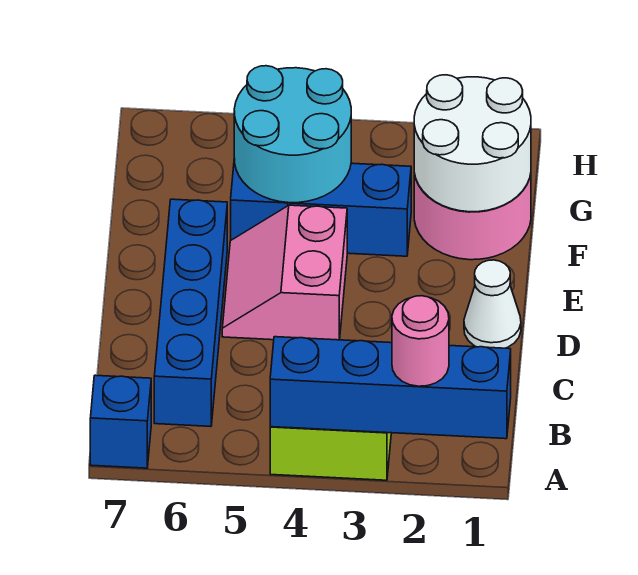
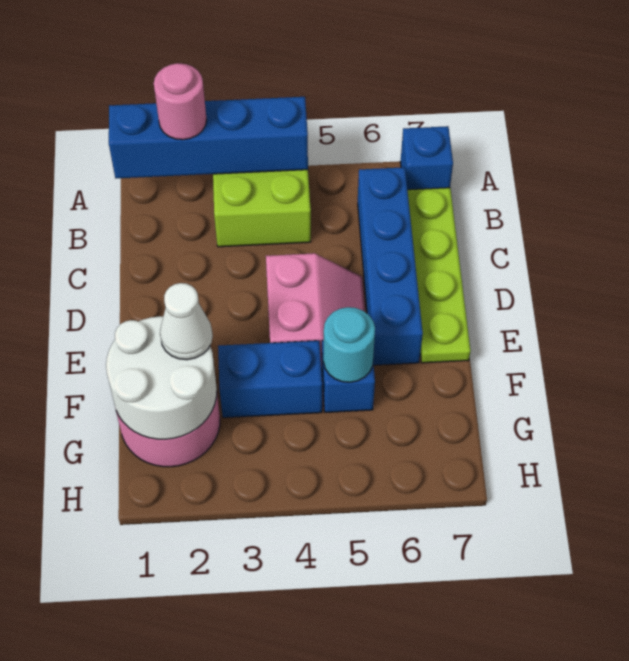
none -> lime plate B7:E7 level 1
white cone D1 level 1 -> white cone F2 level 3
cyan round brick F4:G5 level 2 -> cyan round brick F5 level 2

